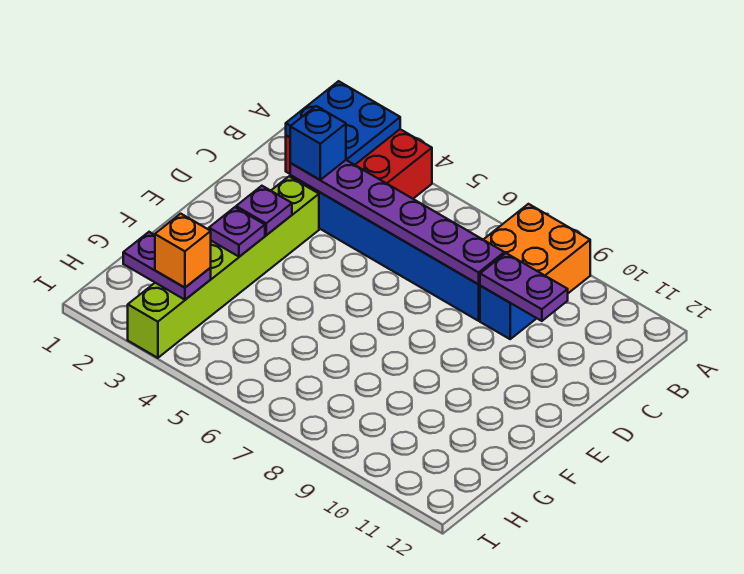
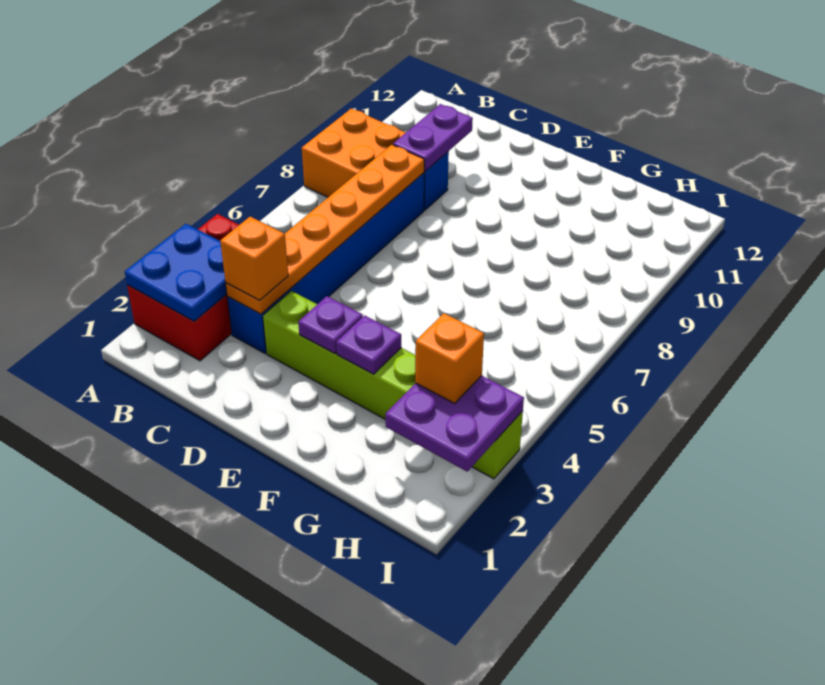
purple plate C3:C8 level 2 -> orange plate C3:C8 level 2
blue brick C3 level 3 -> orange brick C3 level 3
purple plate H2:H3 level 2 -> purple plate H2:I3 level 2

